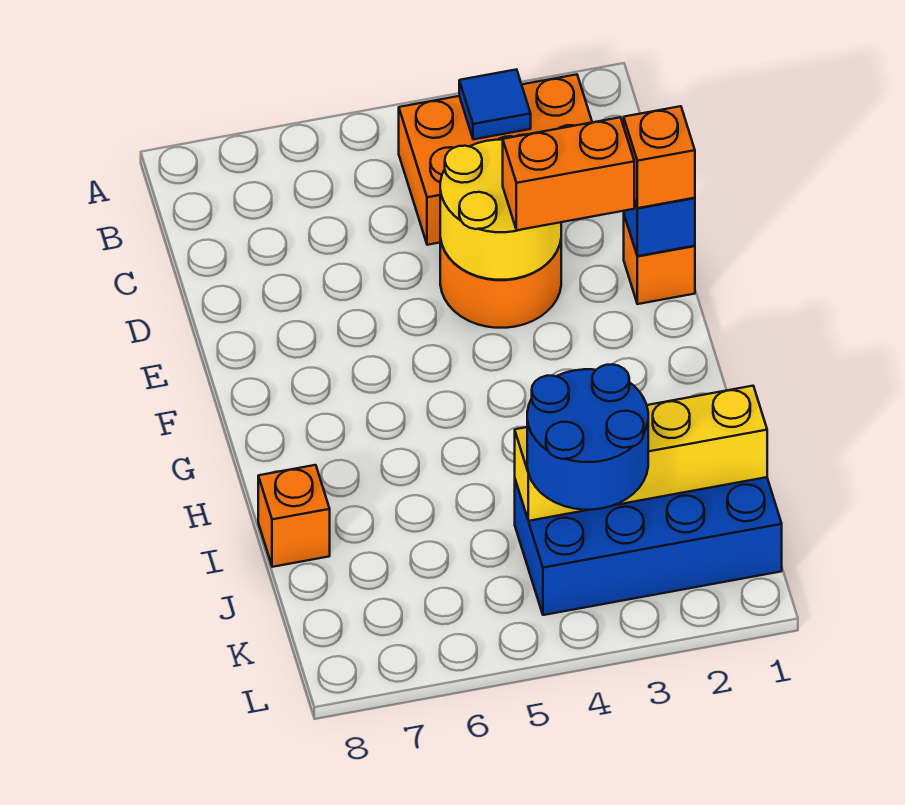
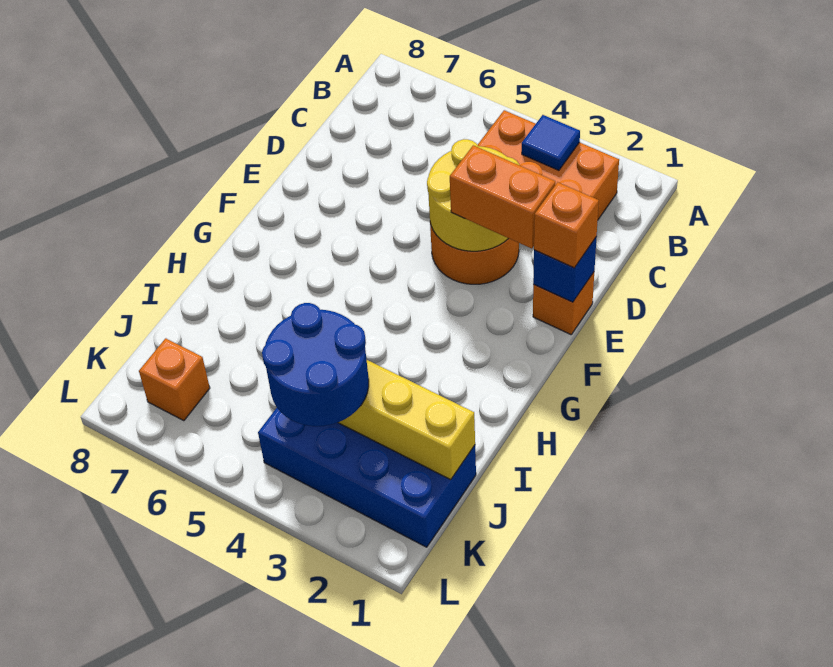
orange brick I8 level 1 -> orange brick K7 level 1

